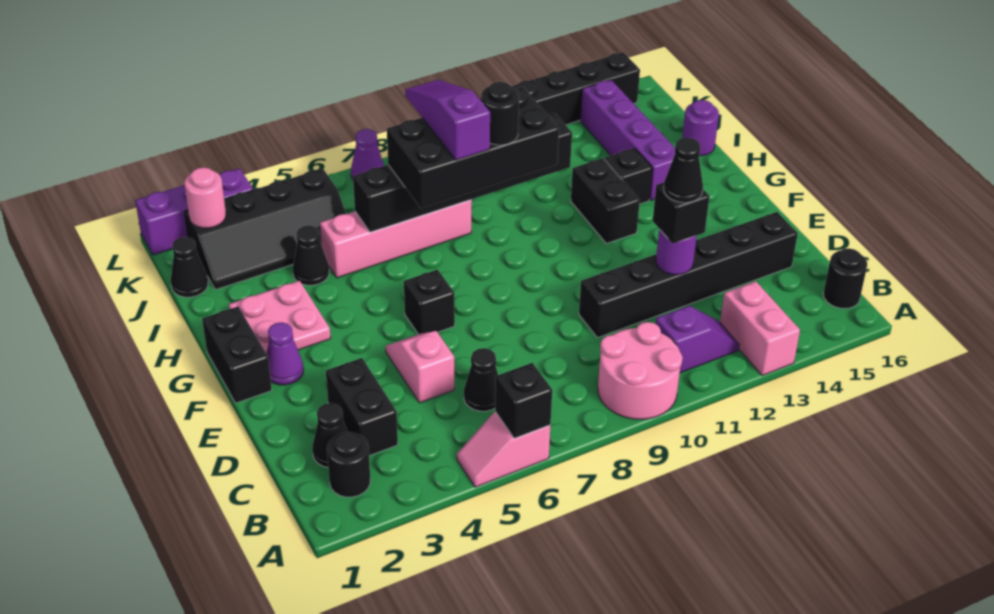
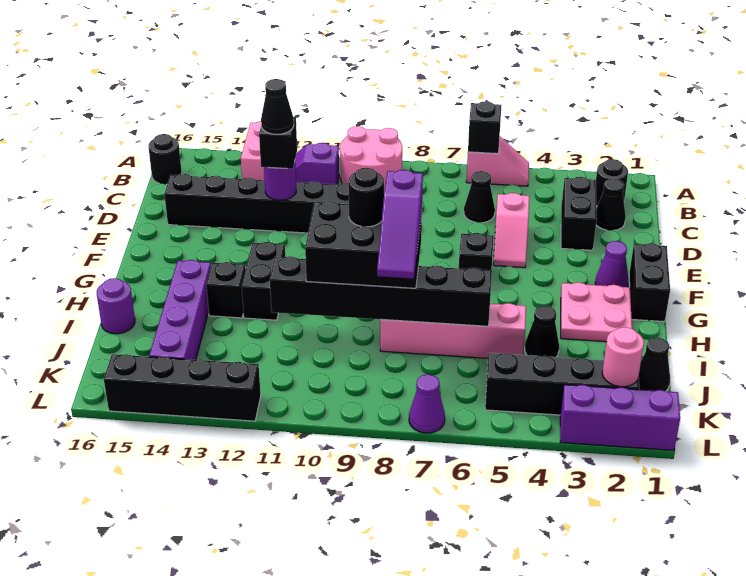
black brick H7:I10 level 3 -> black brick H8:I10 level 3

